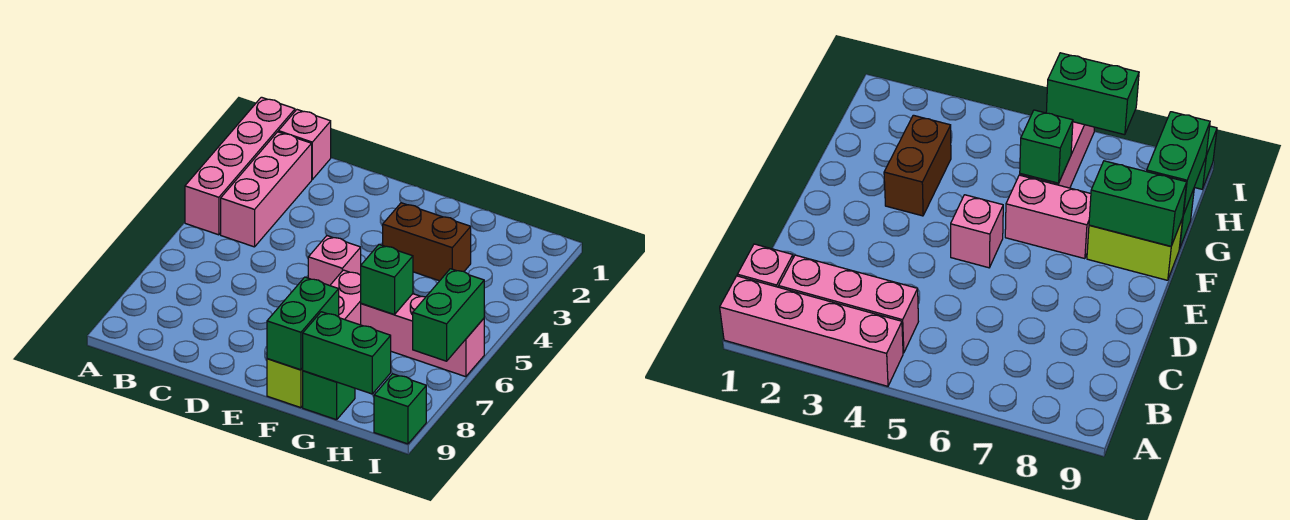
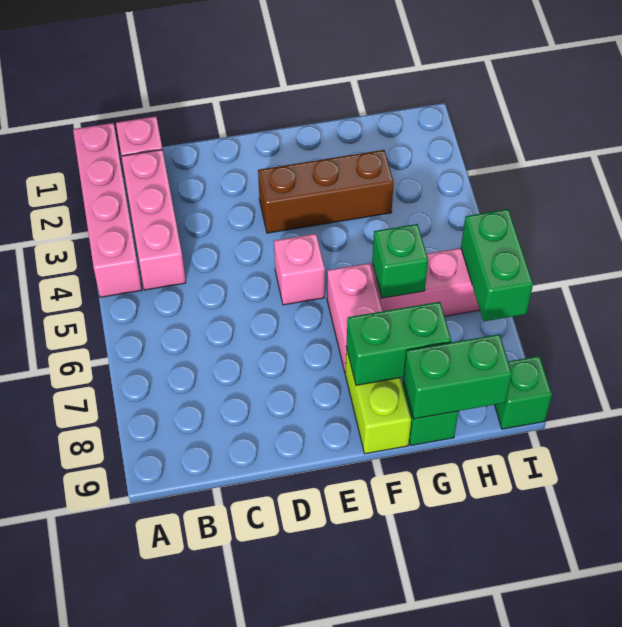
brown brick F3:G3 level 1 -> brown brick E3:G3 level 1
green brick F8:F9 level 2 -> green brick F8:G8 level 2

